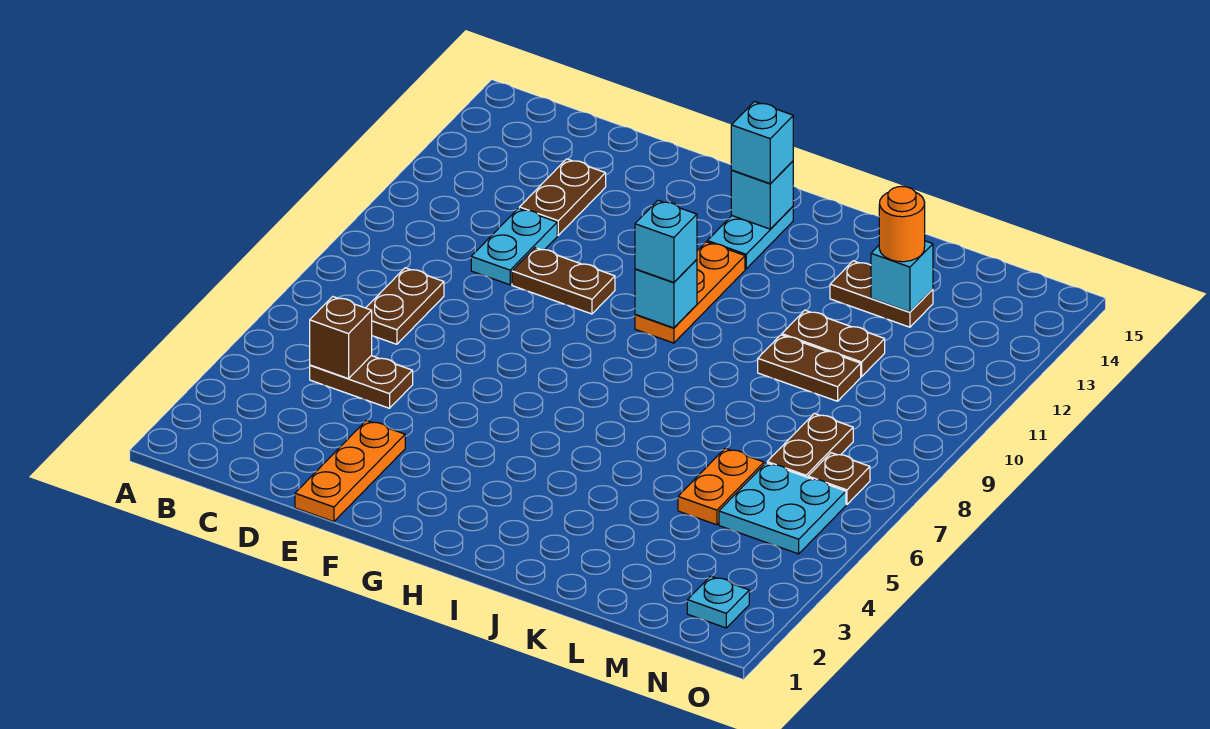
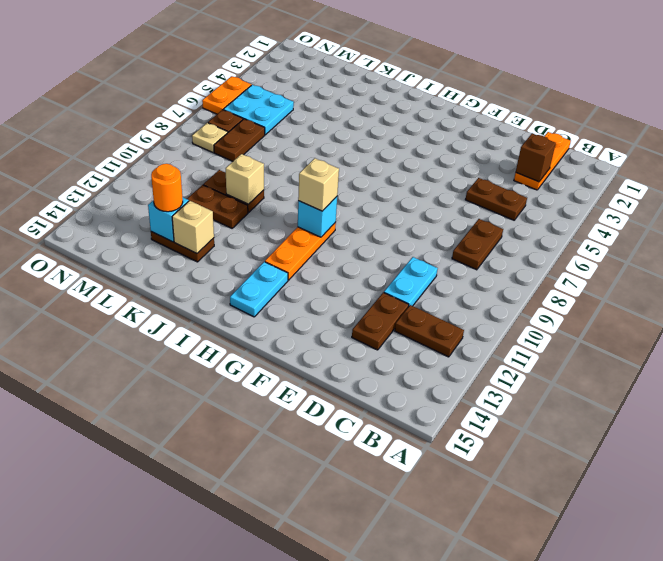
brown brick C5 level 2 -> brown brick C3 level 2
orange plate E1:E3 level 1 -> orange plate C1:C3 level 1
brown plate E10:F10 level 1 -> brown plate B12:C12 level 1
cyan brick H10 level 3 -> tan brick H10 level 3
cyan brick H14 level 2 -> none
cyan brick H14 level 3 -> none
none -> tan brick K10 level 2
none -> tan brick K13 level 2
orange plate L5:L6 level 1 -> orange plate O5:O6 level 1
cyan plate N2 level 1 -> none
none -> tan plate N8 level 1

